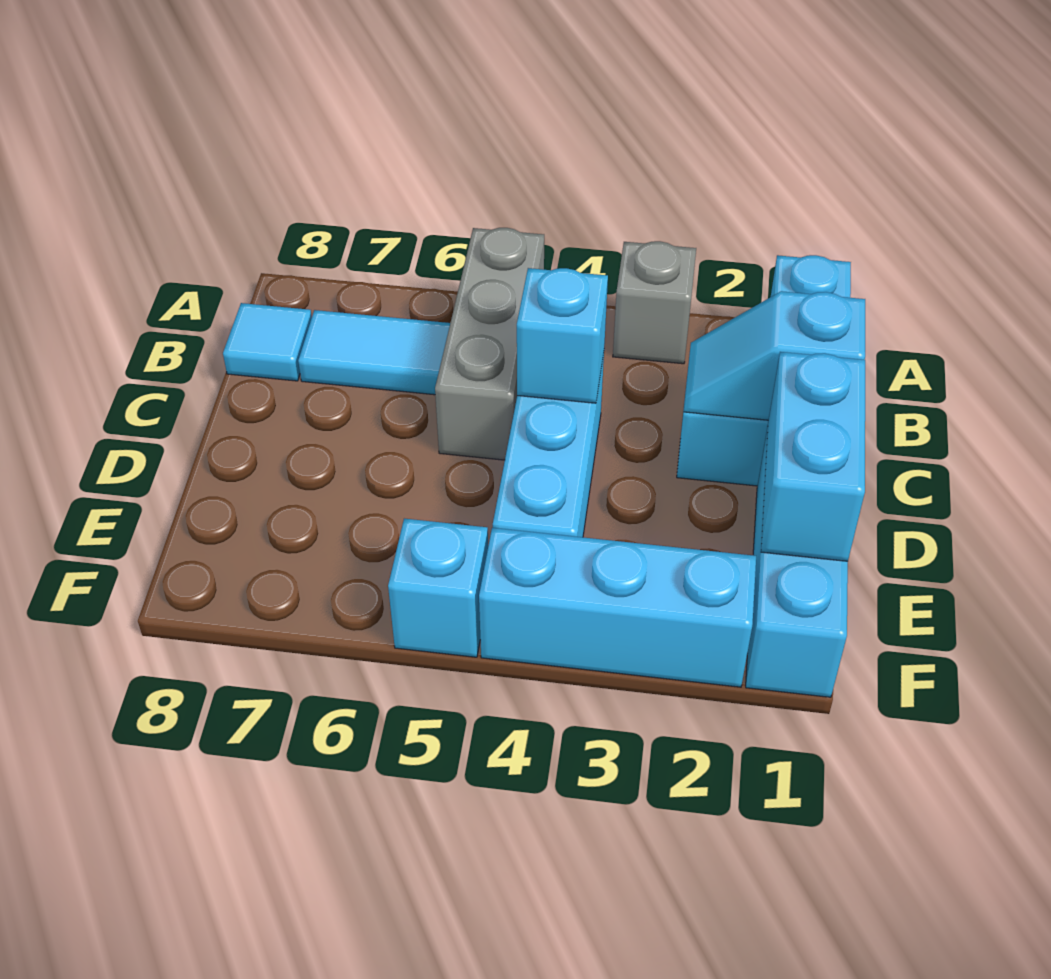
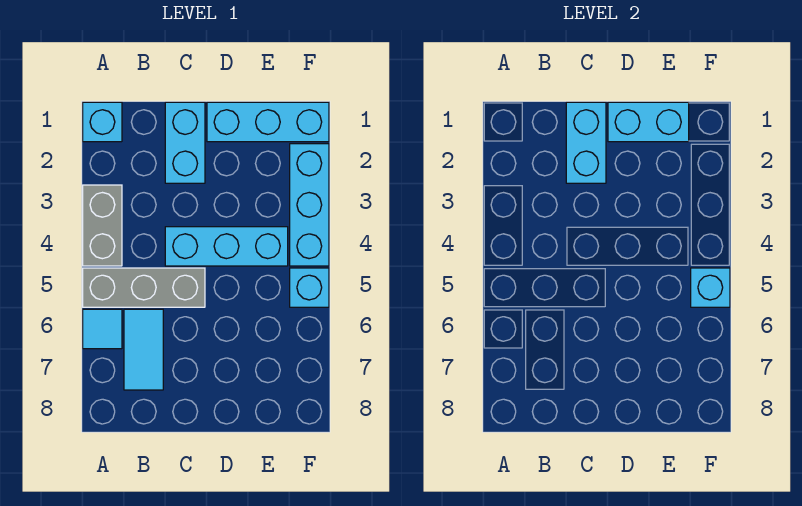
grey brick A3 level 1 -> grey brick A3:A4 level 1
cyan tile B8 level 1 -> cyan tile A6 level 1
cyan slope C1:C2 level 2 top 1 -> cyan brick C1:C2 level 2
cyan brick C4 level 2 -> cyan brick F5 level 2

